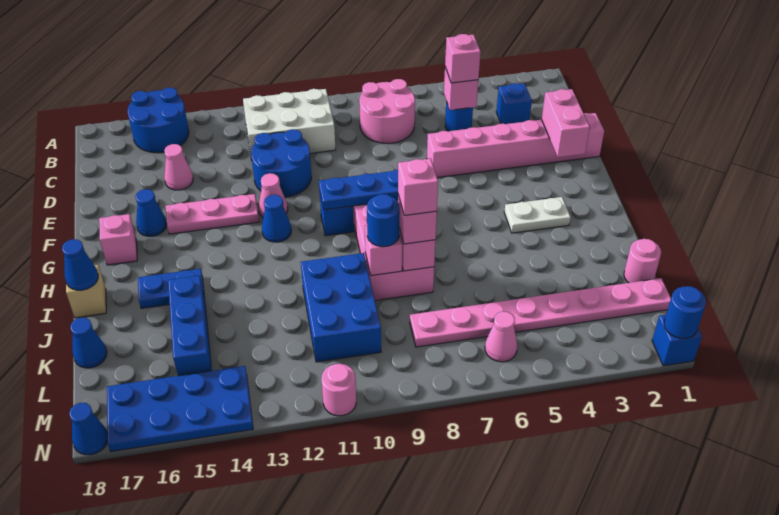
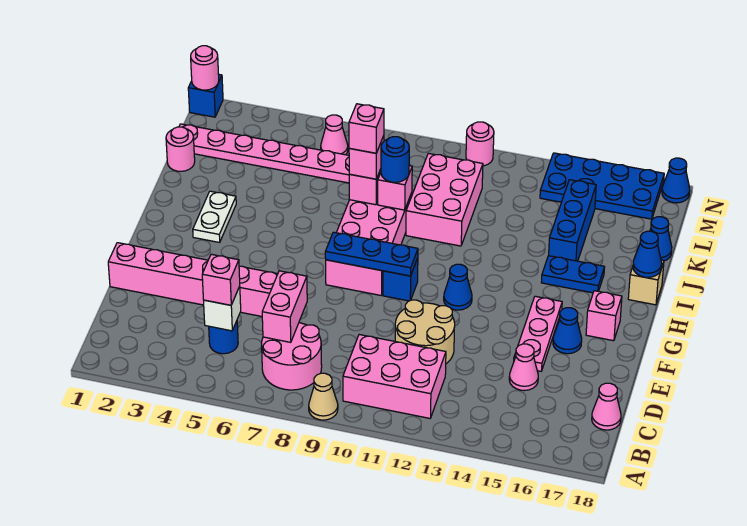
none -> tan cone A9 level 1
blue round brick A15:B16 level 1 -> none
white brick B10:C12 level 1 -> pink brick B10:C12 level 1
blue brick C3 level 1 -> none
pink brick C5 level 2 -> white brick C5 level 2
blue round brick D11:E12 level 1 -> tan round brick D11:E12 level 1
pink brick E2:F2 level 2 -> pink brick C7:D7 level 2
pink cone F12 level 1 -> pink cone C18 level 1
pink plate F13:F15 level 1 -> pink plate E15:G15 level 1
white plate H3:H4 level 1 -> white plate H3:I3 level 1
blue brick J10:L11 level 1 -> pink brick J10:L11 level 1
blue round brick N1 level 2 -> pink round brick N1 level 2

